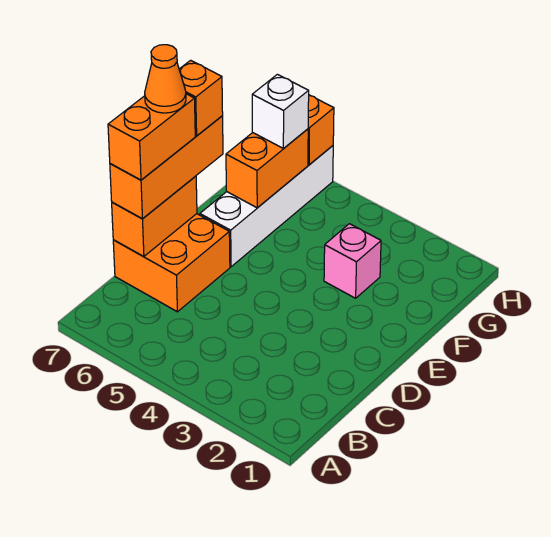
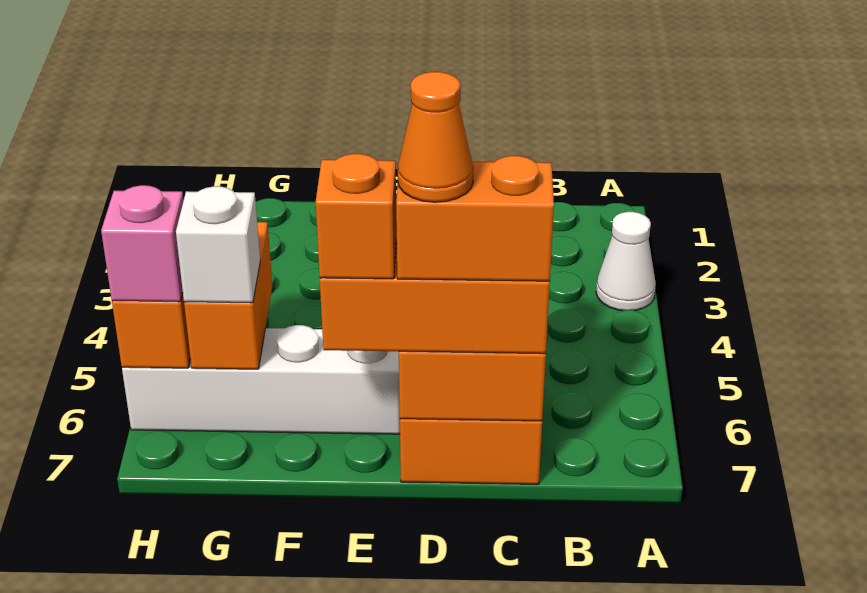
none -> white cone A3 level 1
pink brick F3 level 1 -> pink brick H6 level 3
orange brick F6:G6 level 2 -> orange brick G5:G6 level 2

